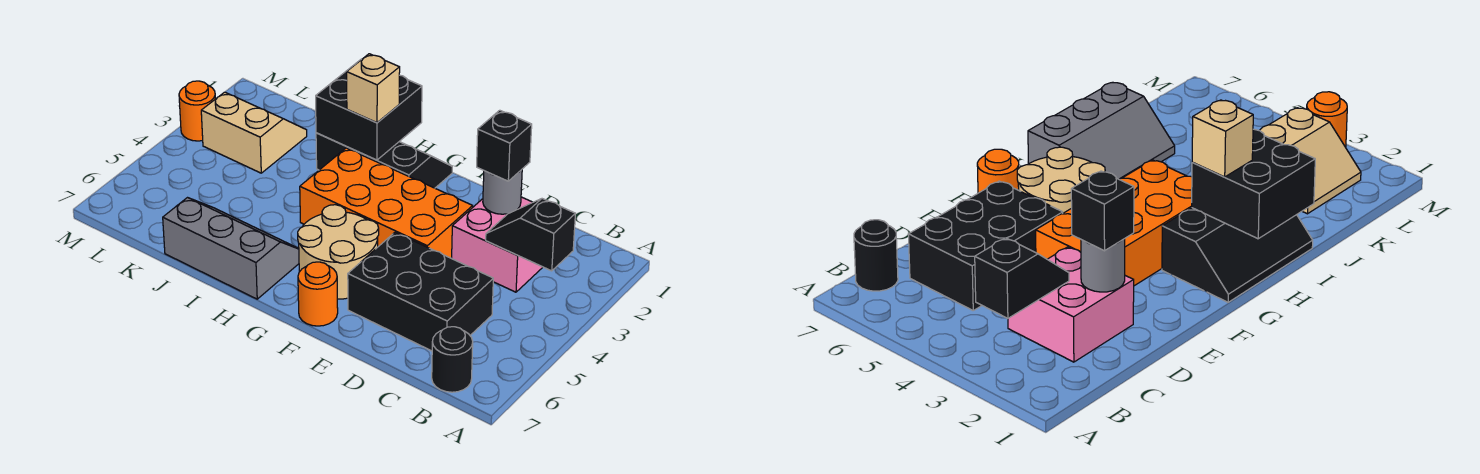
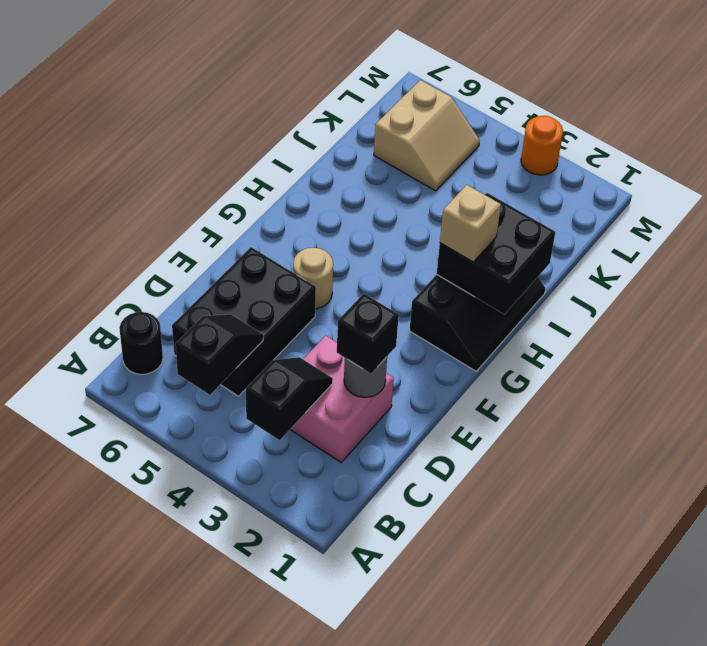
none -> black slope B5:C5 level 2 top B
orange brick E3:H4 level 1 -> none
tan round brick F5:G6 level 1 -> tan round brick F5 level 1
orange round brick F7 level 1 -> none
grey slope H6:J7 level 1 top 7 -> none
tan slope K2:L3 level 1 top 3 -> tan slope K5:L6 level 1 top 6

